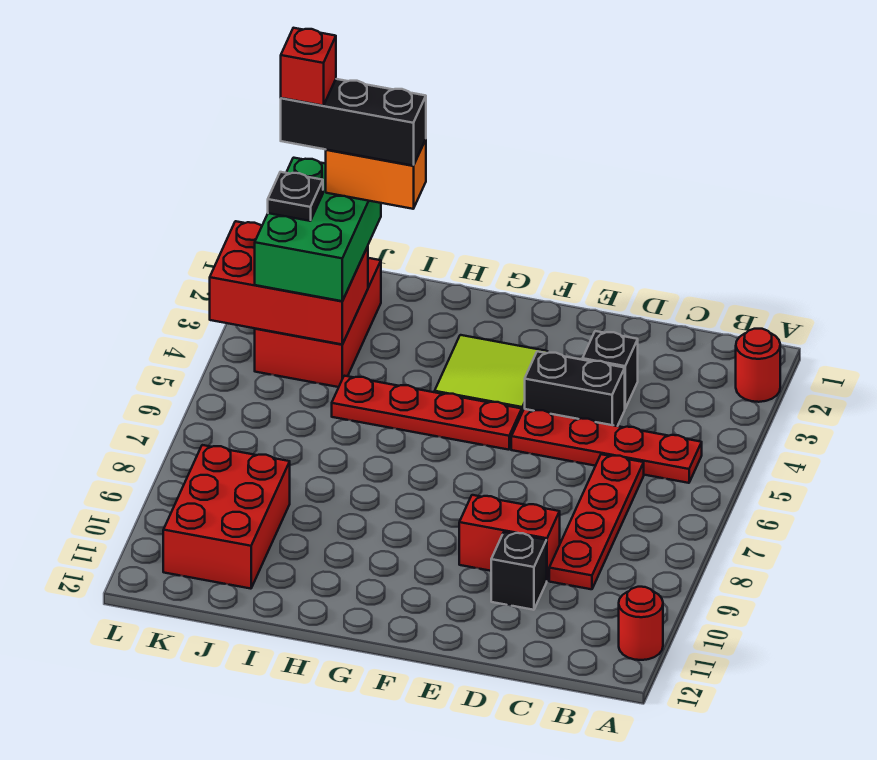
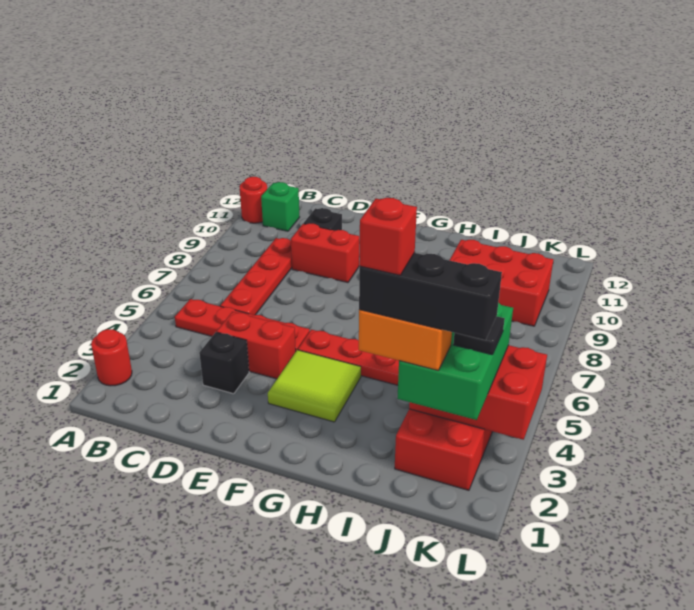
none -> green brick B11 level 1
black brick D4:E4 level 1 -> red brick D4:E4 level 1
red brick J9:K11 level 1 -> red brick I9:K10 level 1
red brick K2 level 6 -> red brick I2 level 6

